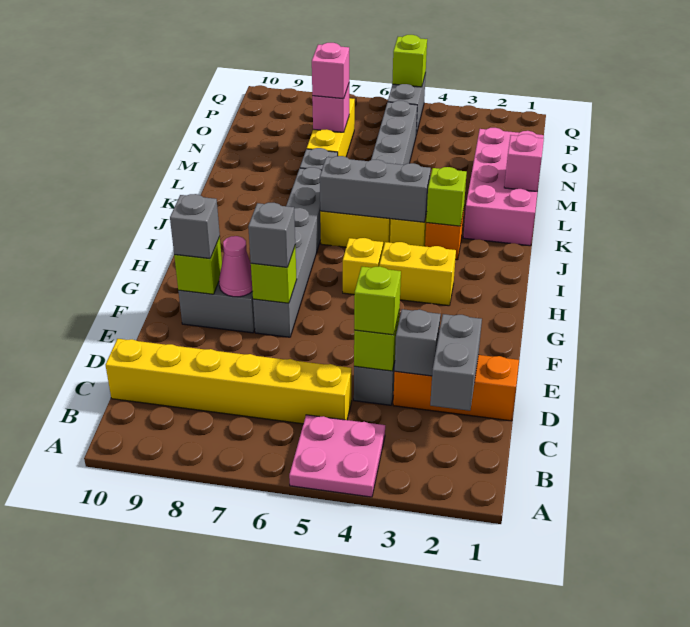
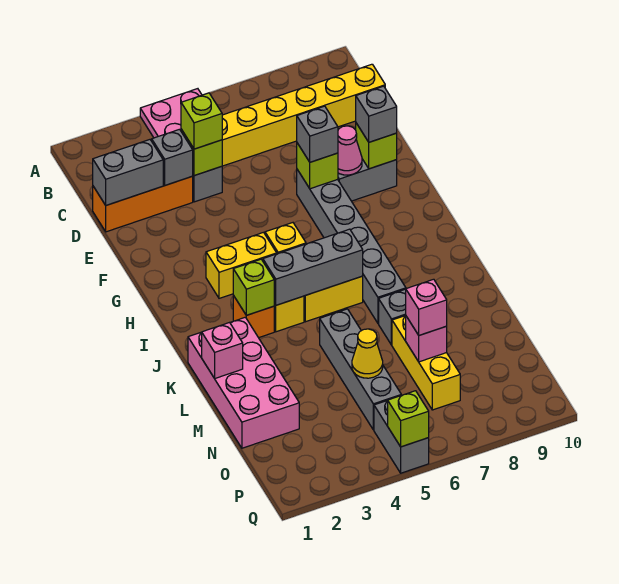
grey brick C2:D2 level 2 -> grey brick D1:D2 level 2
none -> yellow cone N5 level 2

